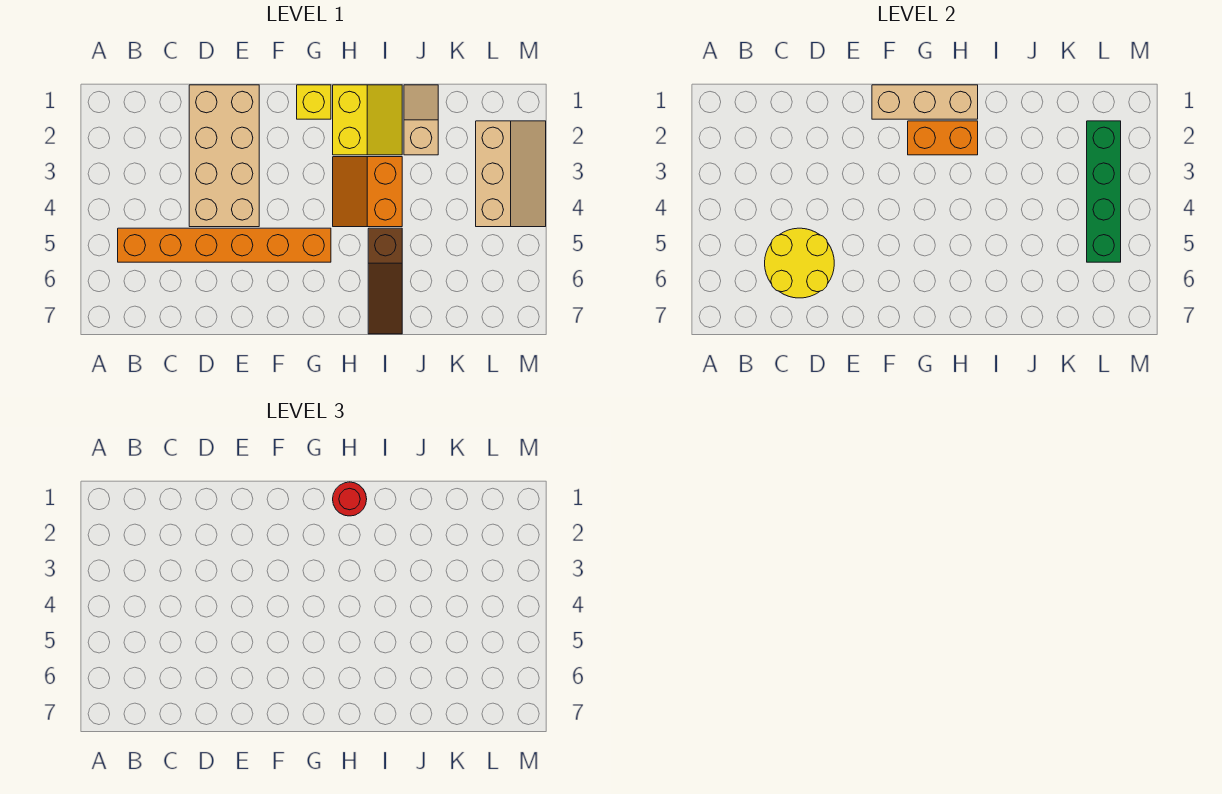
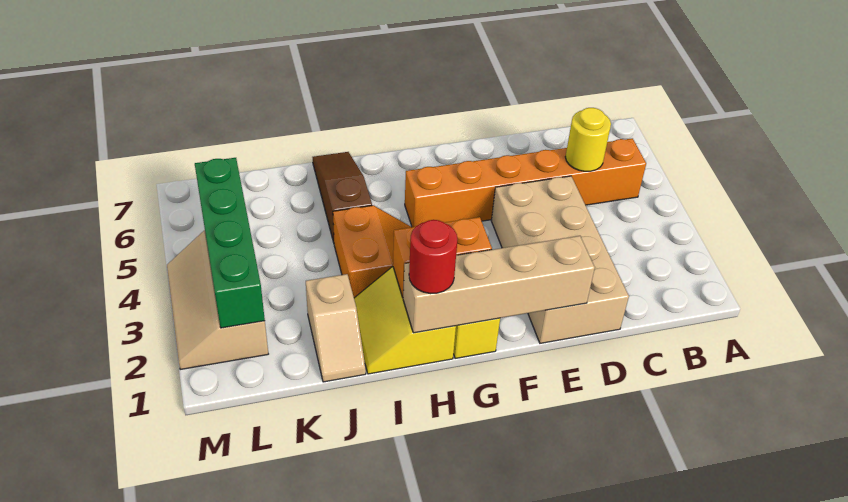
yellow round brick C5:D6 level 2 -> yellow round brick C5 level 2
tan brick F1:H1 level 2 -> tan brick E1:H1 level 2

